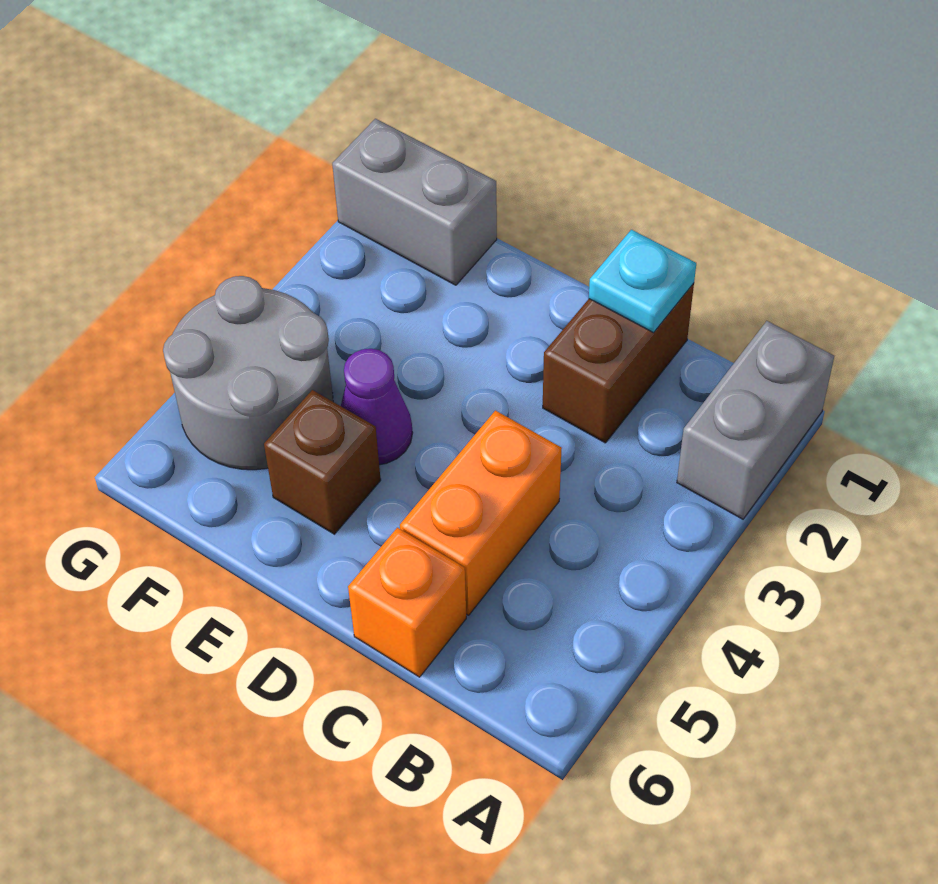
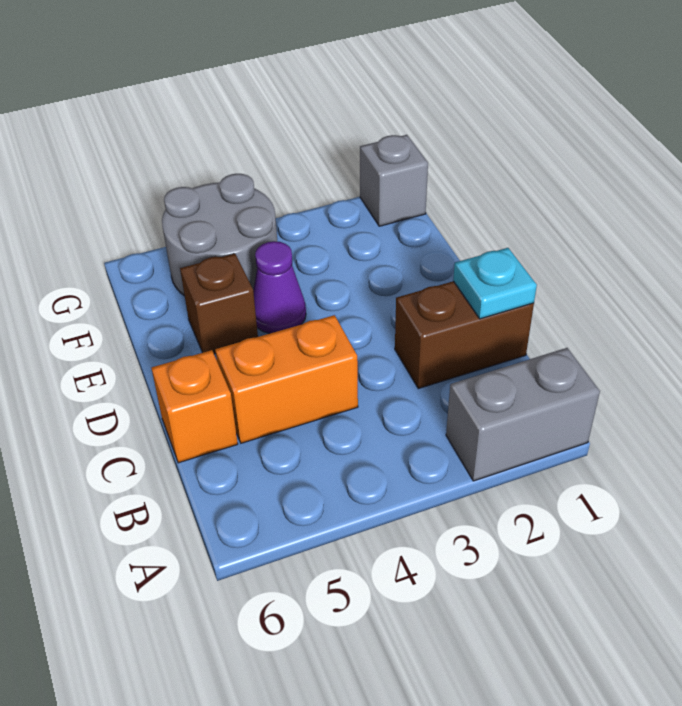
grey brick F1:G1 level 1 -> grey brick G1 level 1

